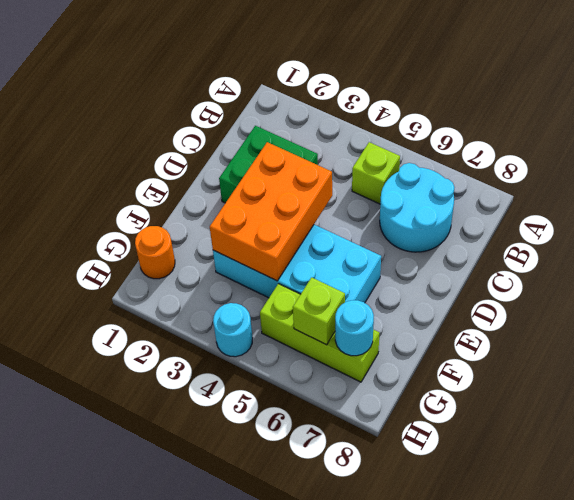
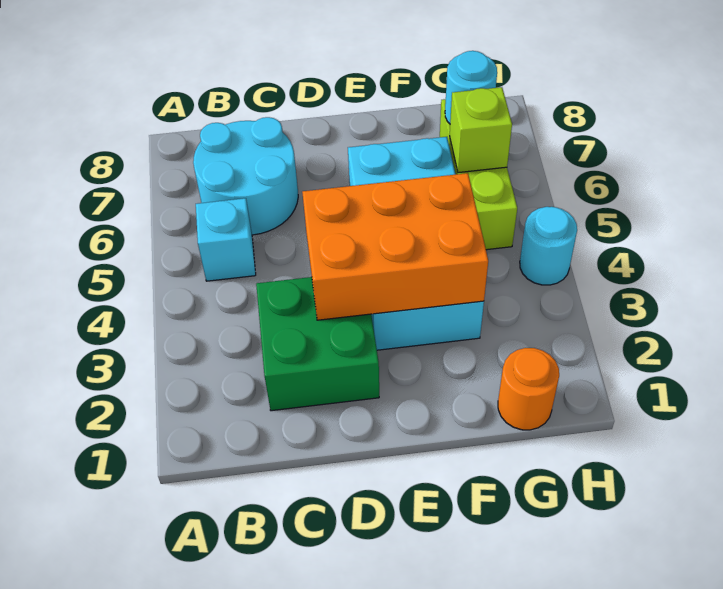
lime brick B5 level 1 -> cyan brick B5 level 1

